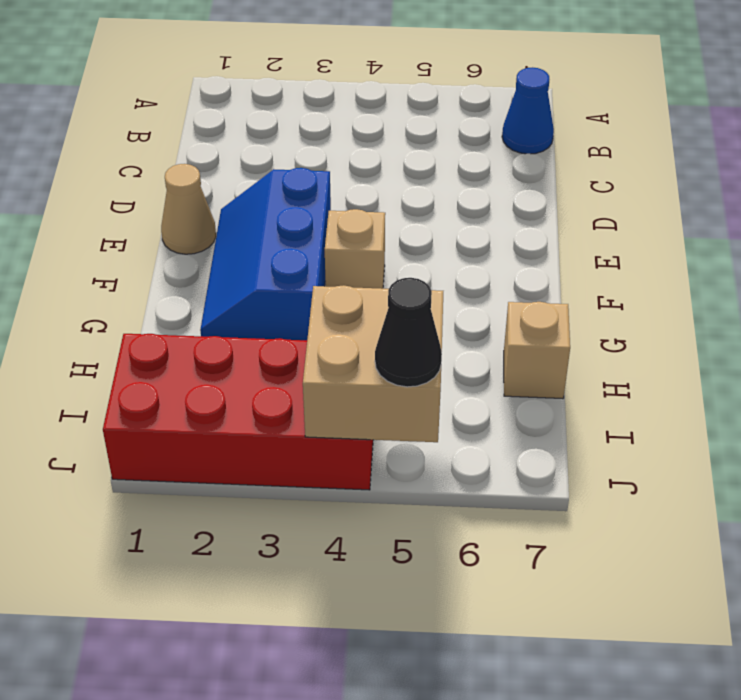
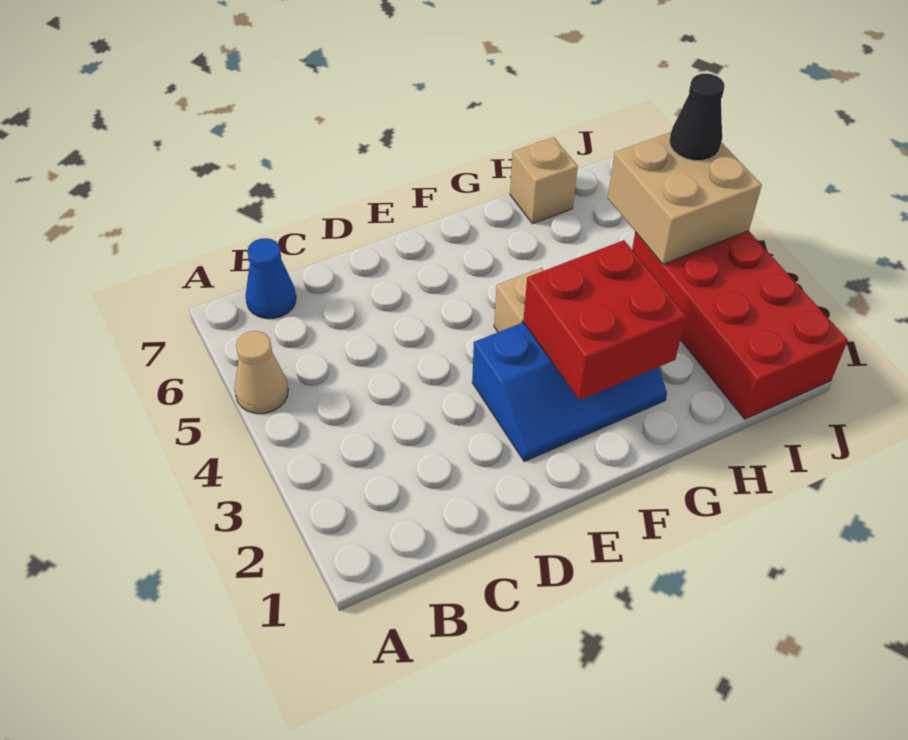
tan cone E1 level 1 -> tan cone A5 level 1
none -> red brick F2:G3 level 2

